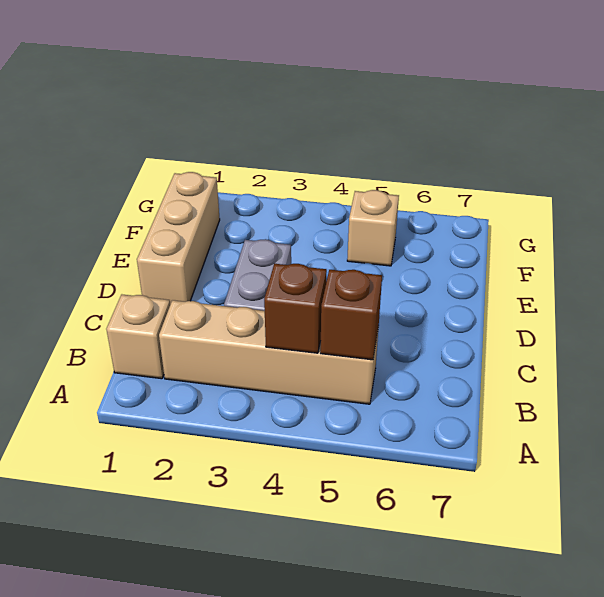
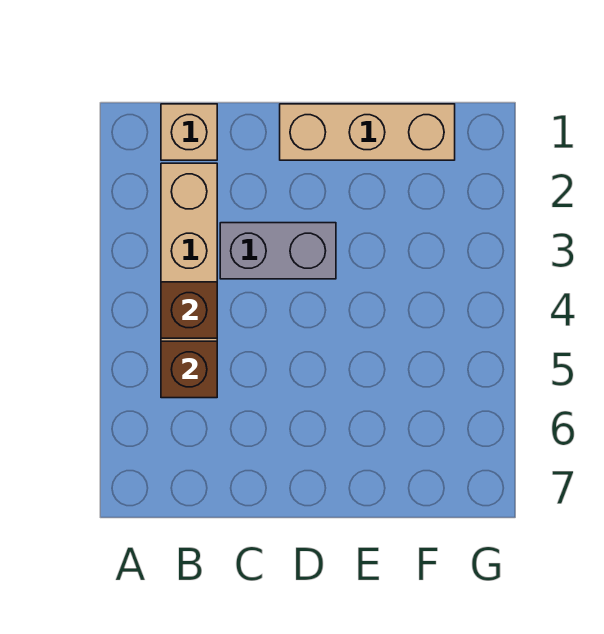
tan brick F5 level 1 -> none

